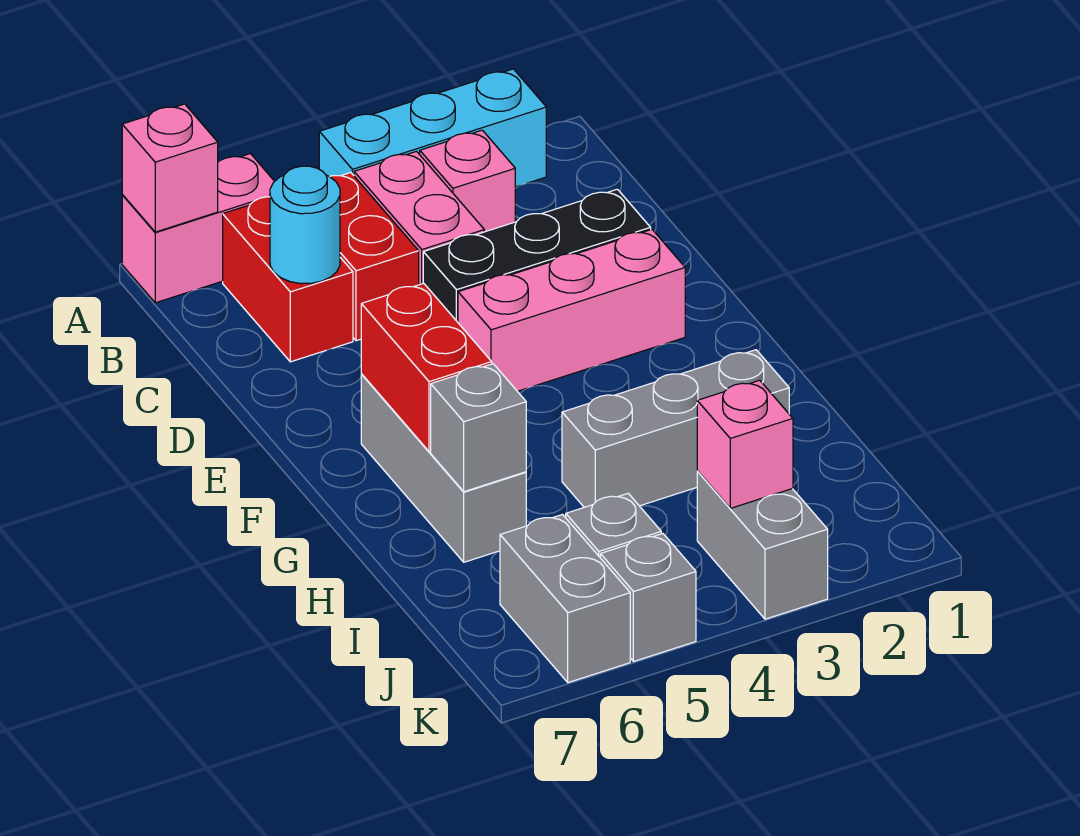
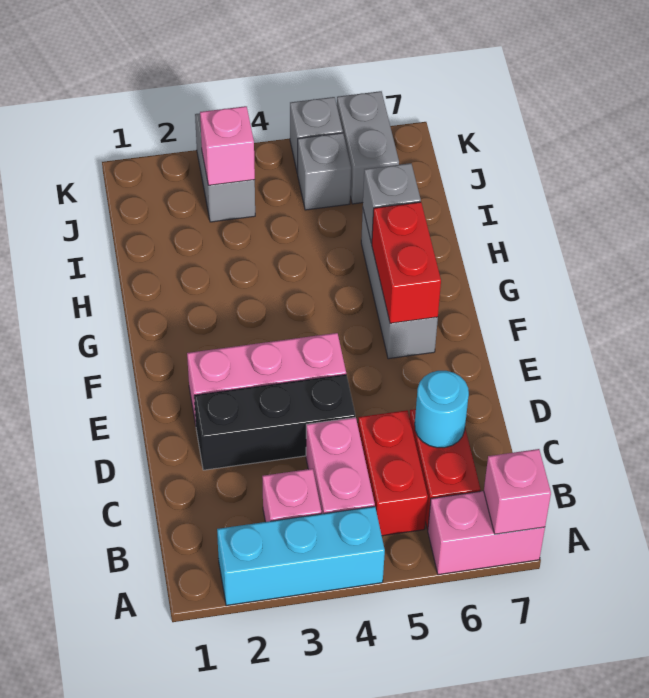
grey brick H2:H4 level 1 -> none

